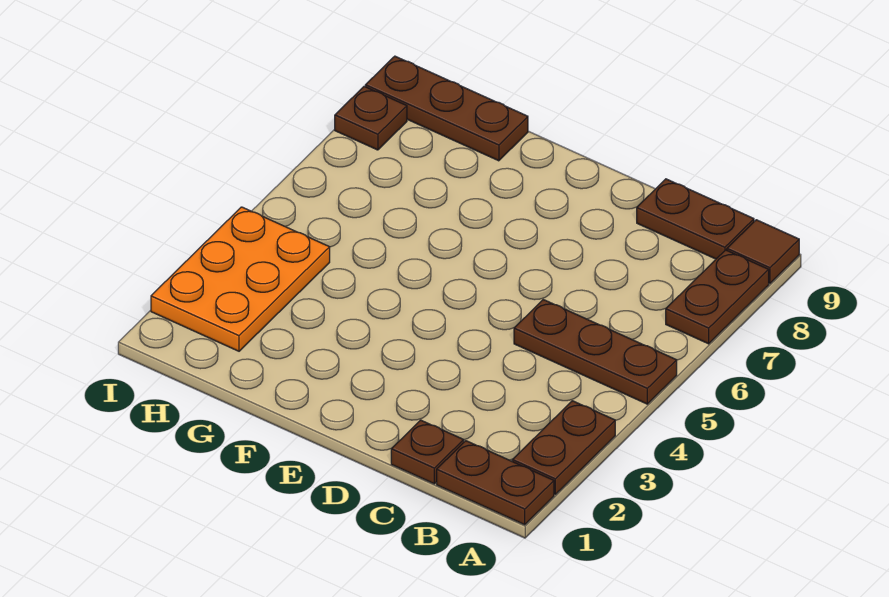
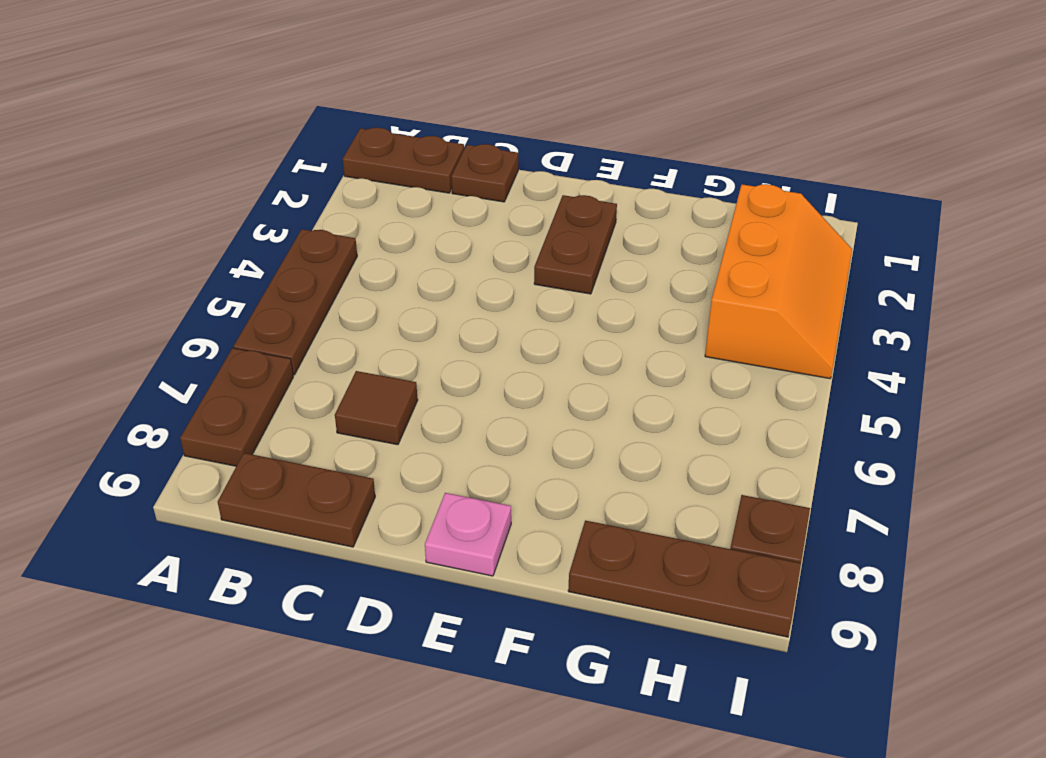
brown plate A2:A3 level 1 -> brown plate E2:E3 level 1
brown plate A5:C5 level 1 -> brown plate A4:A6 level 1
brown tile A9 level 1 -> brown tile C7 level 1
none -> pink plate E9 level 1
orange plate H2:I4 level 1 -> orange slope H2:I4 level 1 top H

